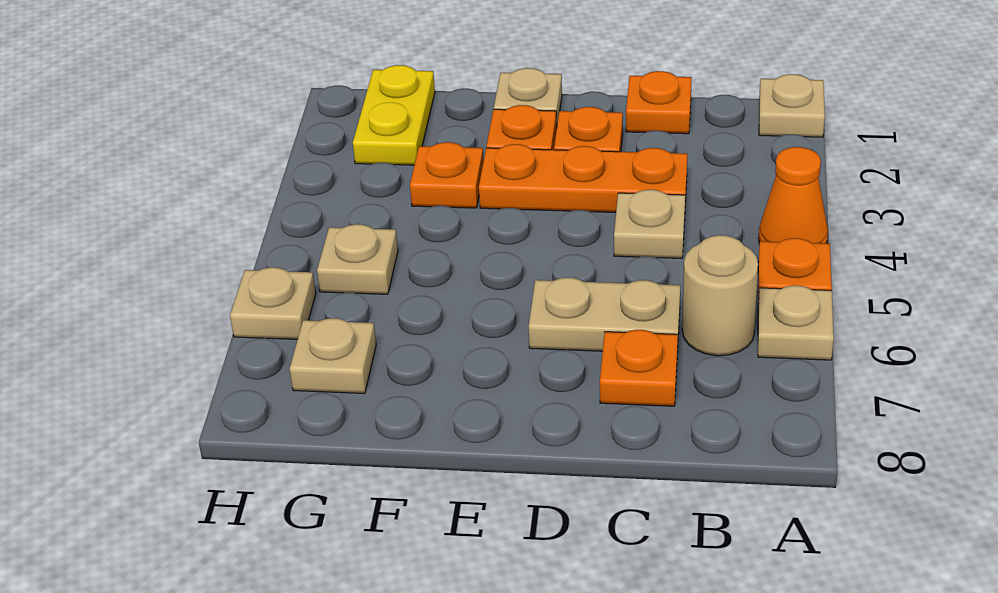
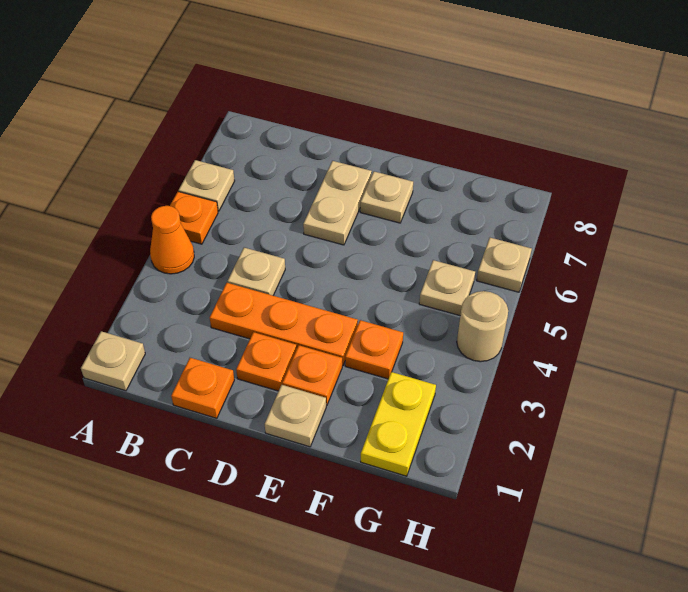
tan round brick B6 level 1 -> tan round brick H4 level 1
tan plate C6:D6 level 1 -> tan plate D6:D7 level 1
orange plate C7 level 1 -> none
tan plate G7 level 1 -> tan plate E7 level 1

